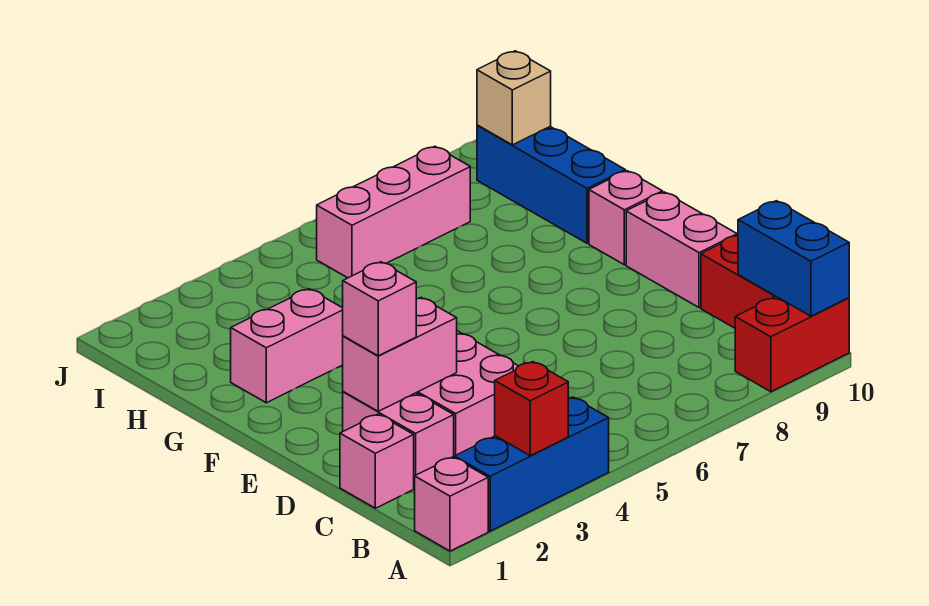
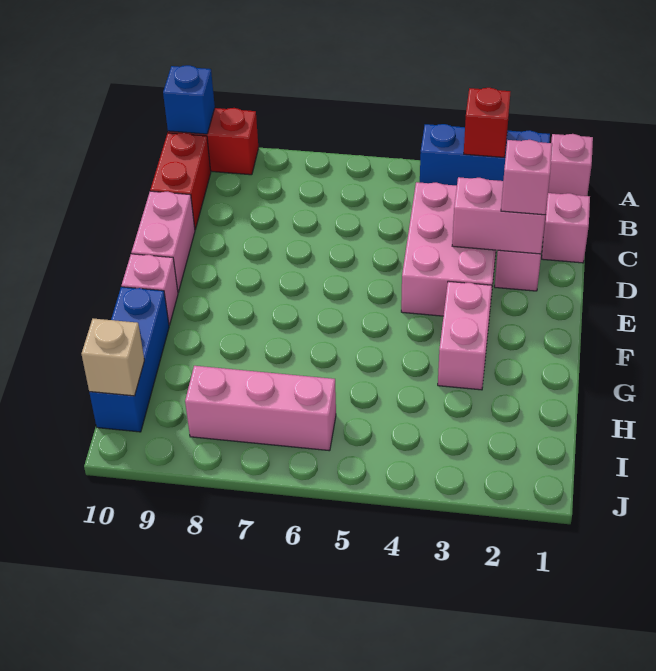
blue brick A10:B10 level 2 -> blue brick A10 level 2
pink brick G2:G3 level 1 -> pink brick F3:G3 level 1

